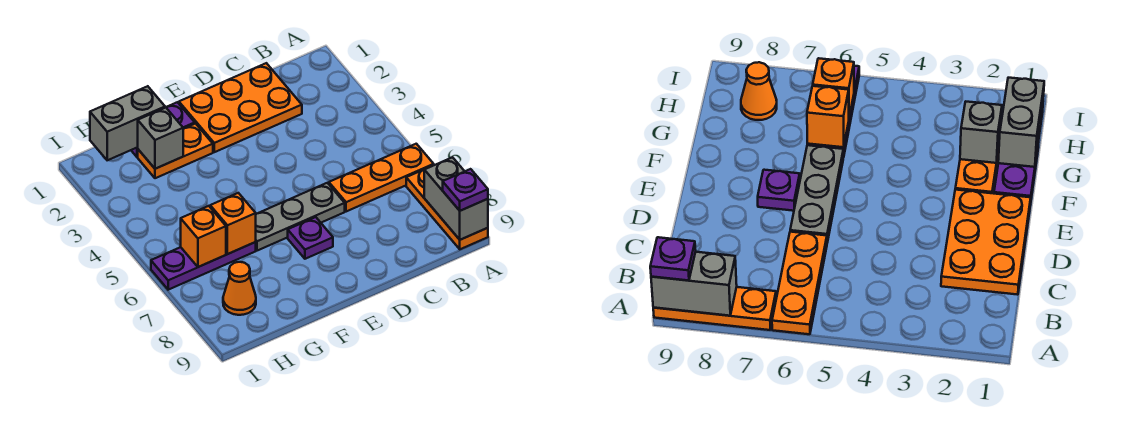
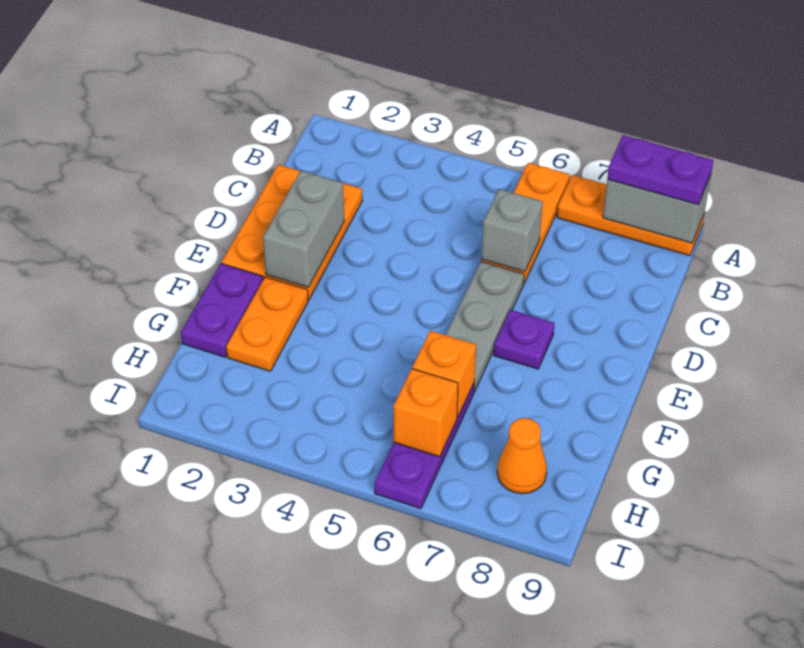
purple plate A9 level 3 -> purple plate A8:A9 level 3
grey brick G1:H1 level 2 -> grey brick D2:E2 level 2
grey brick G2 level 2 -> grey brick C6 level 2

